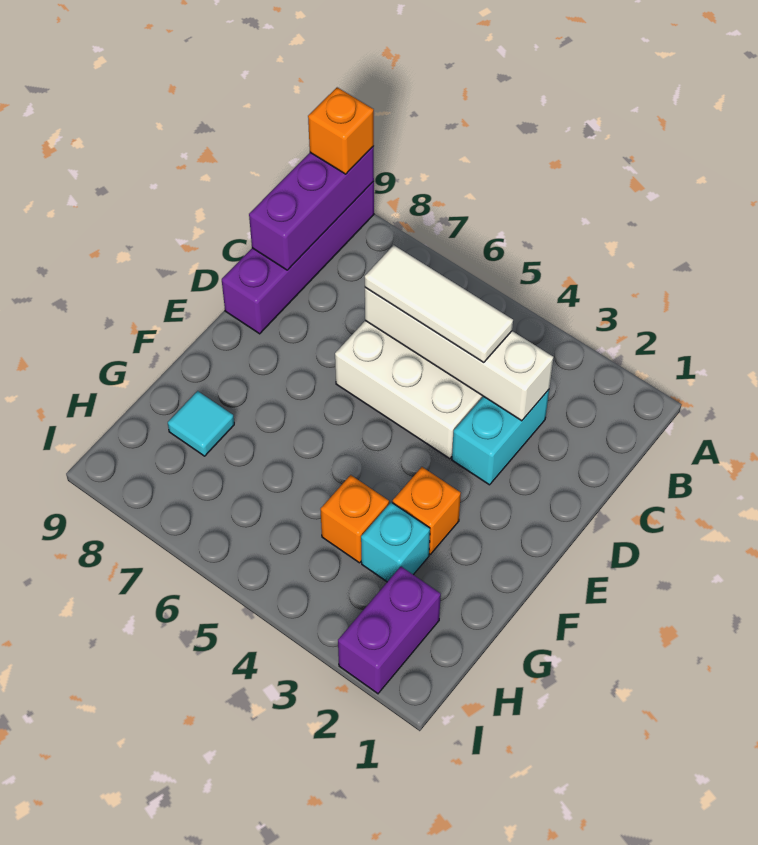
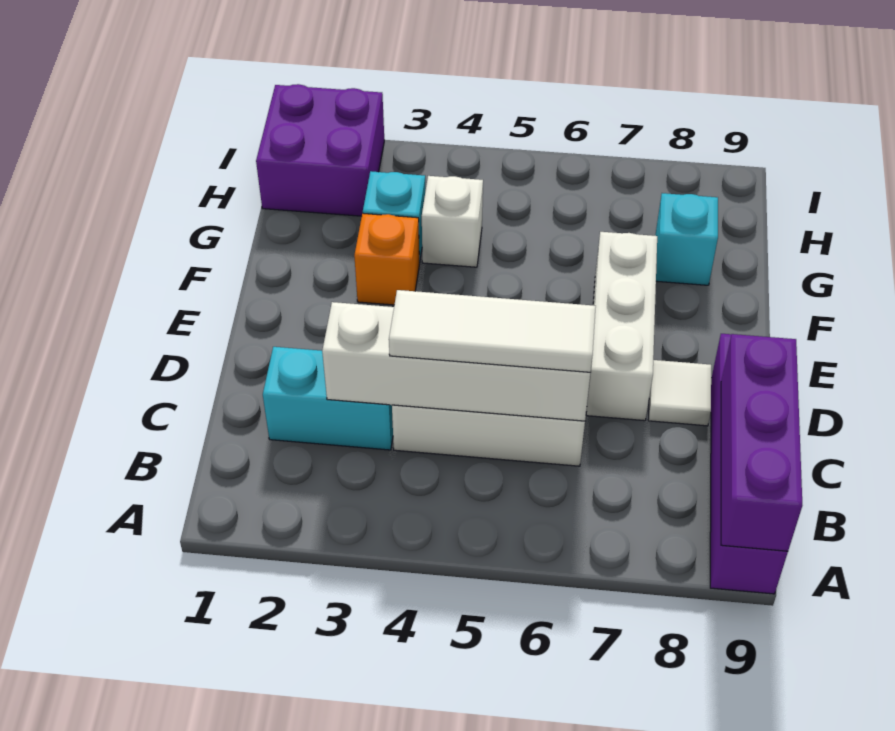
orange brick A9 level 3 -> none
cyan brick C3:D3 level 1 -> cyan brick C2:C3 level 1
none -> white brick D7:F7 level 1
none -> white tile D8 level 1
orange brick G4 level 1 -> white brick G4 level 1
cyan tile G8 level 1 -> cyan brick G8 level 1
purple brick H2:I2 level 1 -> purple brick H1:I2 level 1

